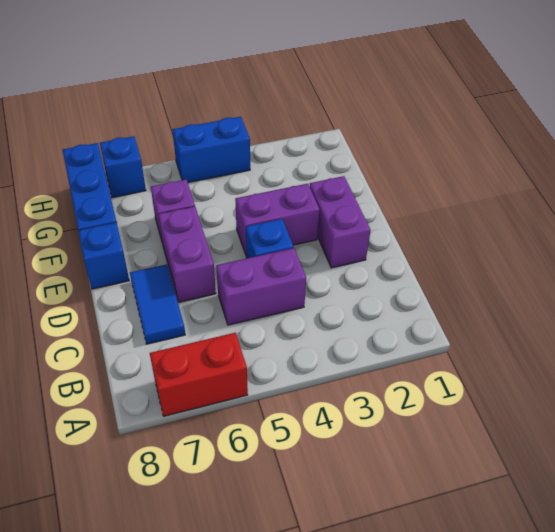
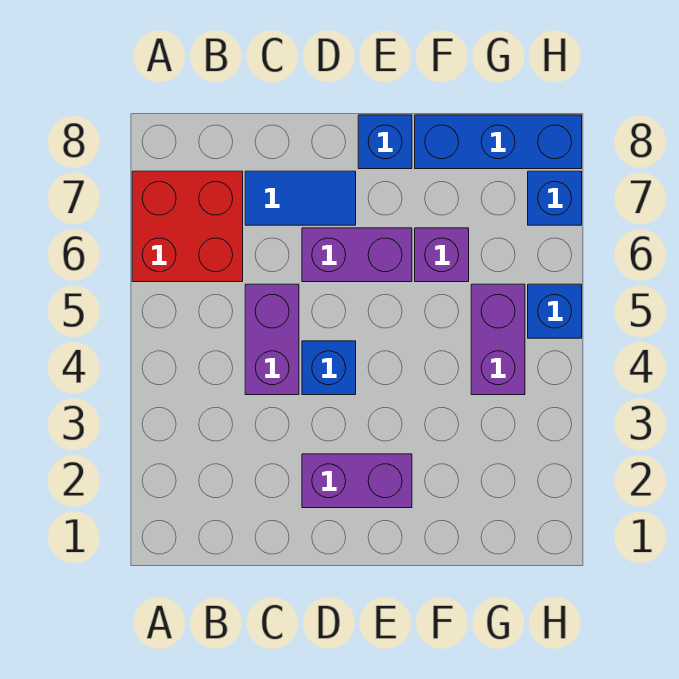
red brick A6:A7 level 1 -> red brick A6:B7 level 1
purple brick E3:E4 level 1 -> purple brick G4:G5 level 1
blue brick H4:H5 level 1 -> blue brick H5 level 1

